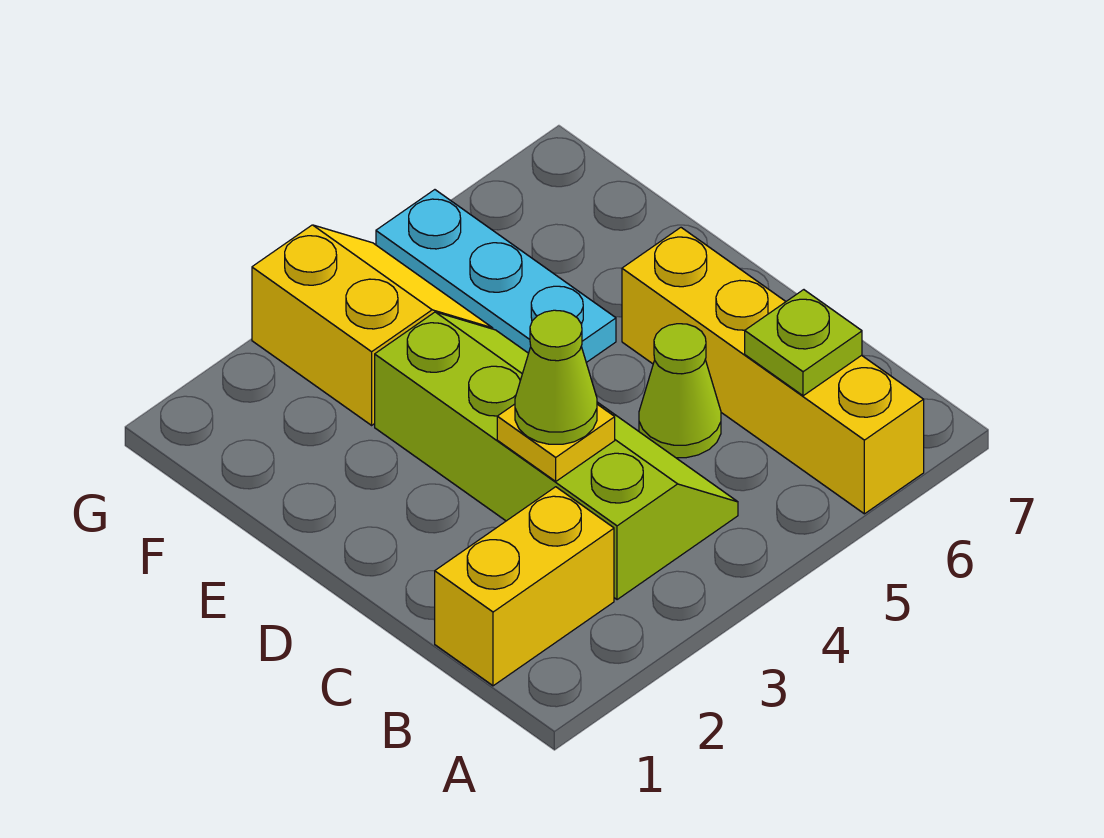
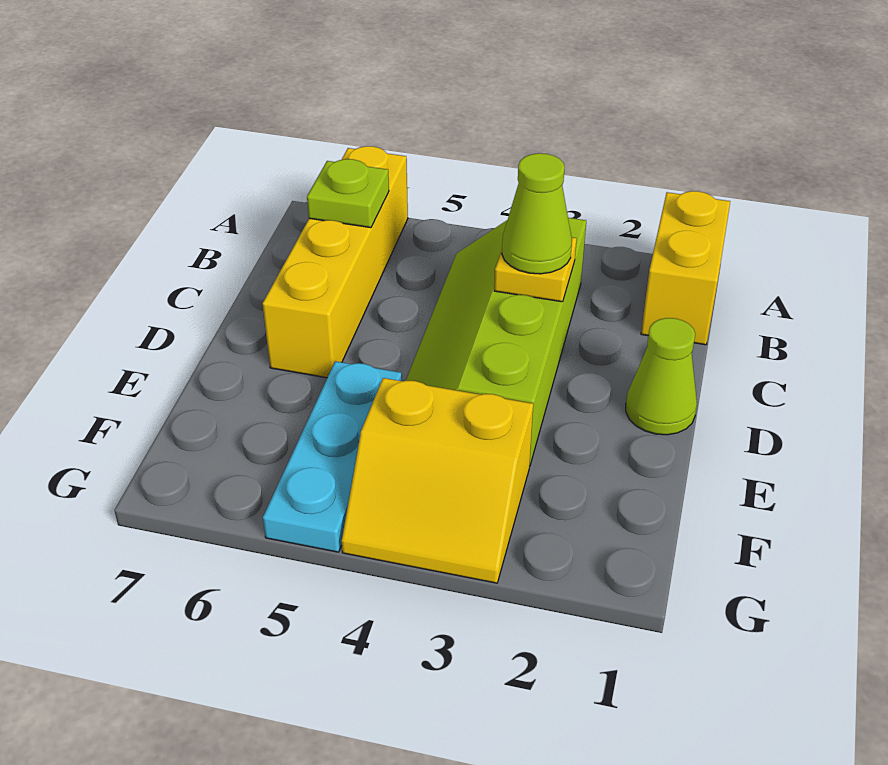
yellow brick B1:B2 level 1 -> yellow brick A1:B1 level 1
lime cone C5 level 1 -> lime cone D1 level 1
yellow slope F3:G4 level 1 top 3 -> yellow slope F3:G4 level 1 top F

